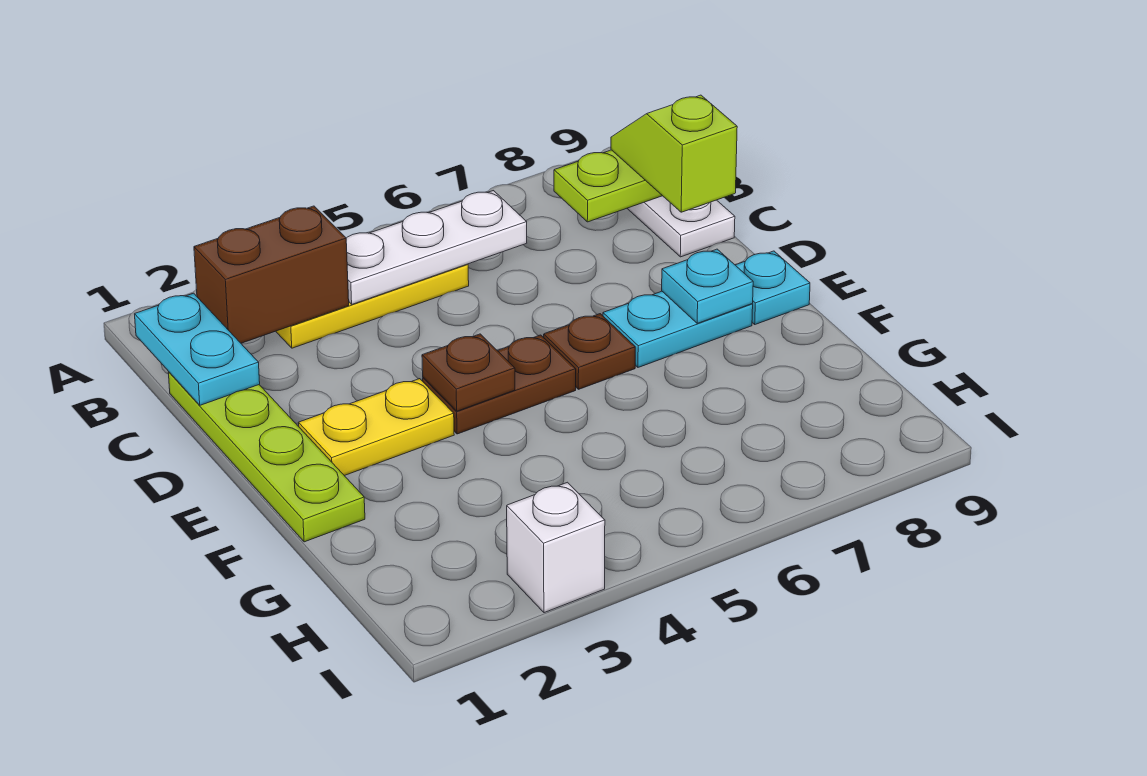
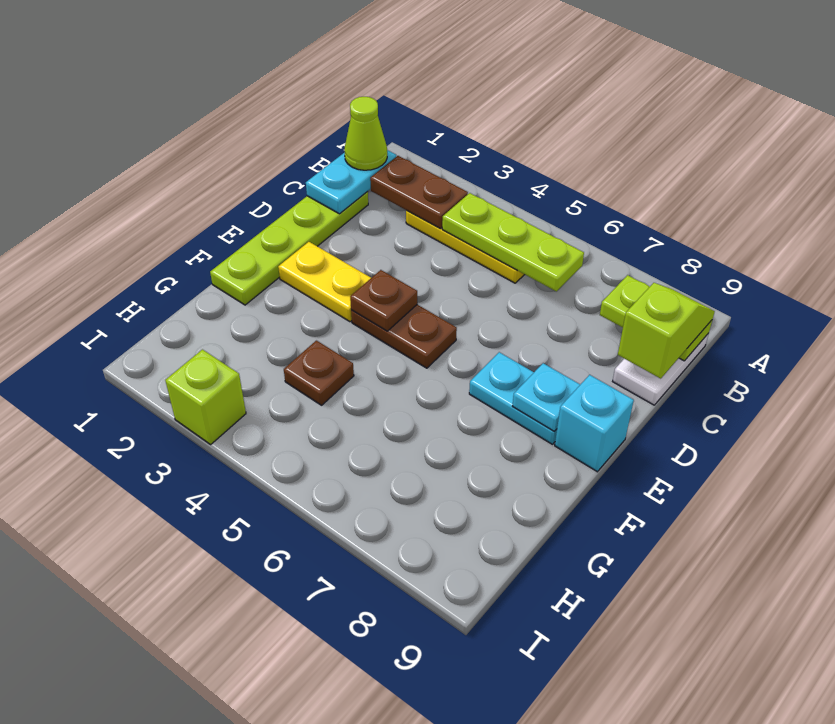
none -> lime cone B1 level 3
brown brick B2:B3 level 2 -> brown plate B2:B3 level 2
white plate B4:B6 level 2 -> lime plate B4:B6 level 2
brown plate E6 level 1 -> brown plate G4 level 1
cyan plate E9 level 1 -> cyan brick E9 level 1
white brick I3 level 1 -> lime brick I3 level 1

